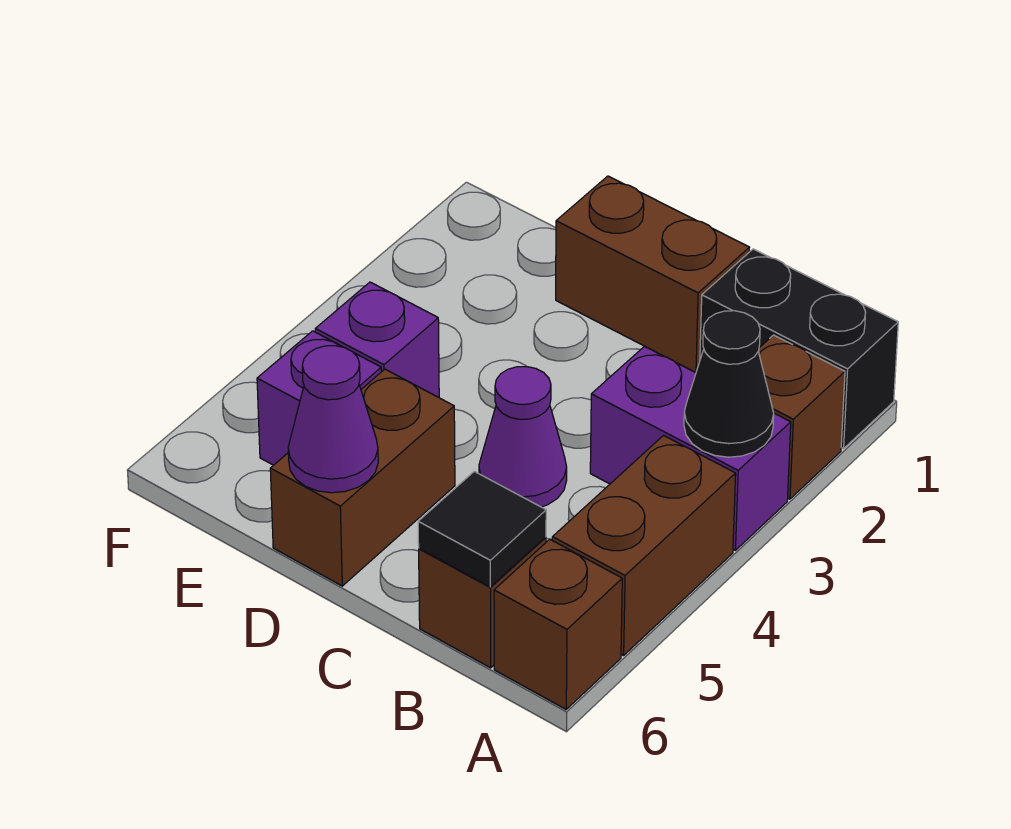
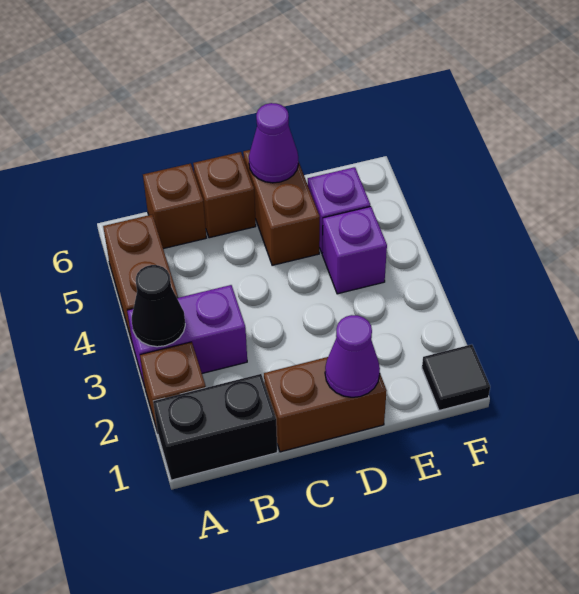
brown brick A6 level 1 -> brown brick C6 level 1
black tile B6 level 2 -> black tile F1 level 1
purple cone C4 level 1 -> purple cone D1 level 2

